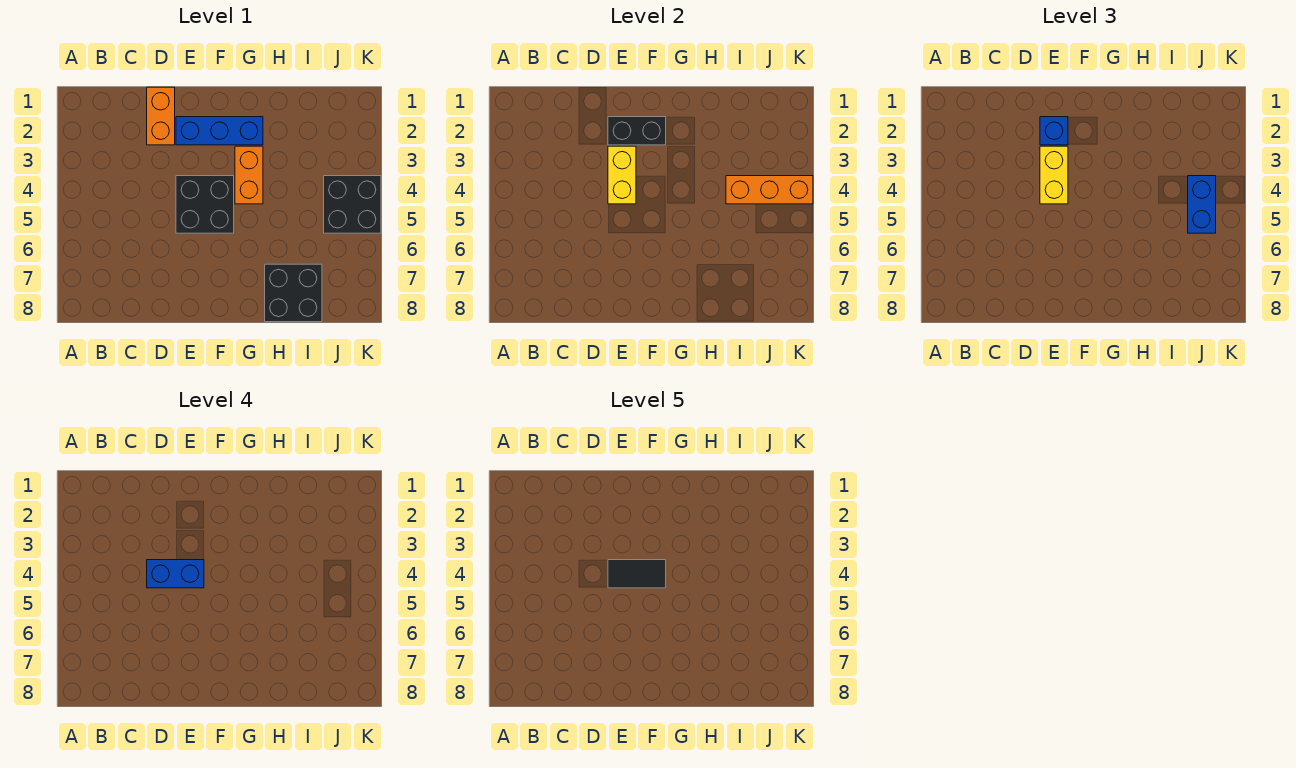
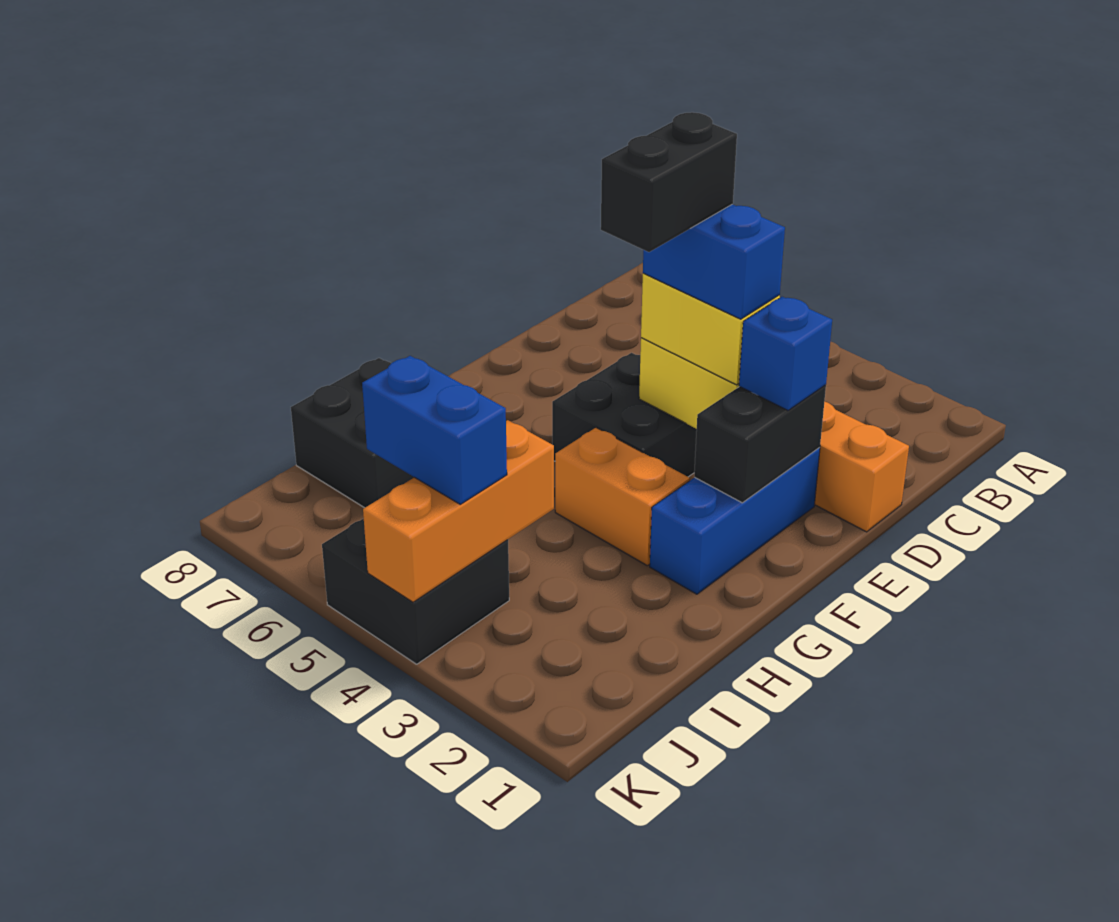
blue brick D4:E4 level 4 -> blue brick E3:E4 level 4
black tile E4:F4 level 5 -> black brick E4:F4 level 5

